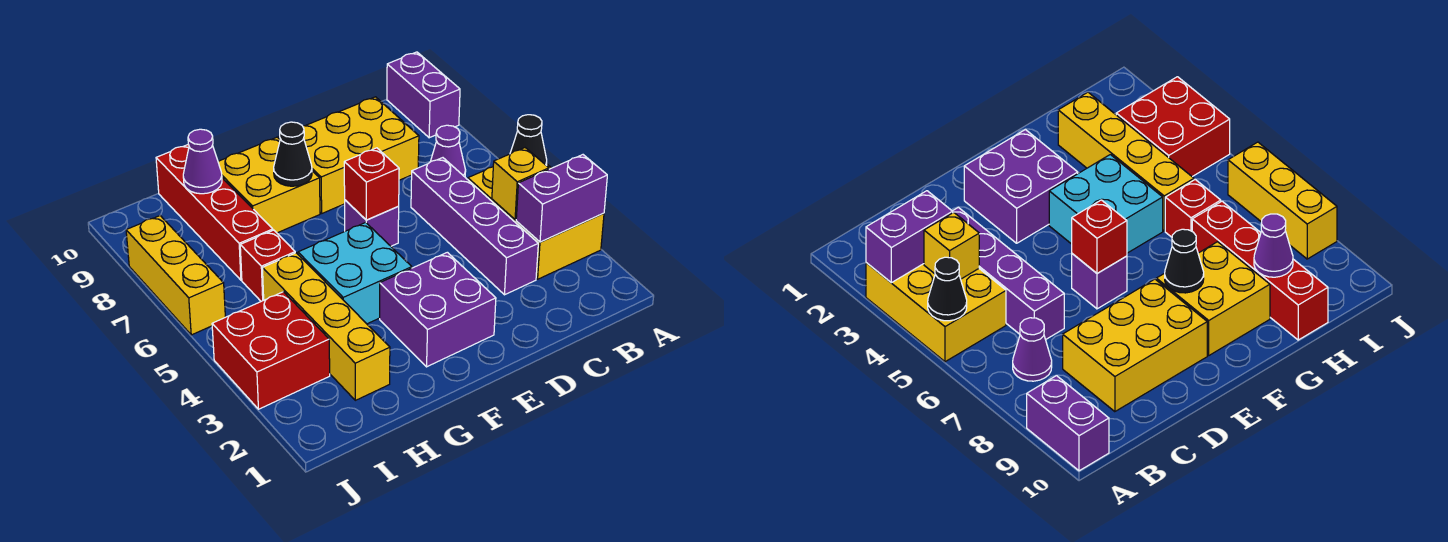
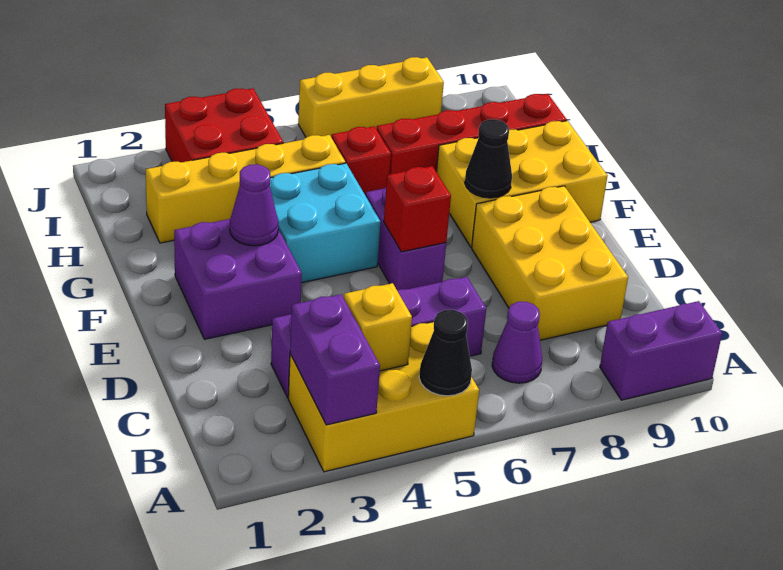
purple brick E6 level 1 -> purple brick E6:F6 level 1
yellow brick F8:G9 level 1 -> yellow brick F8:G10 level 1
purple cone H9 level 2 -> purple cone F3 level 2

